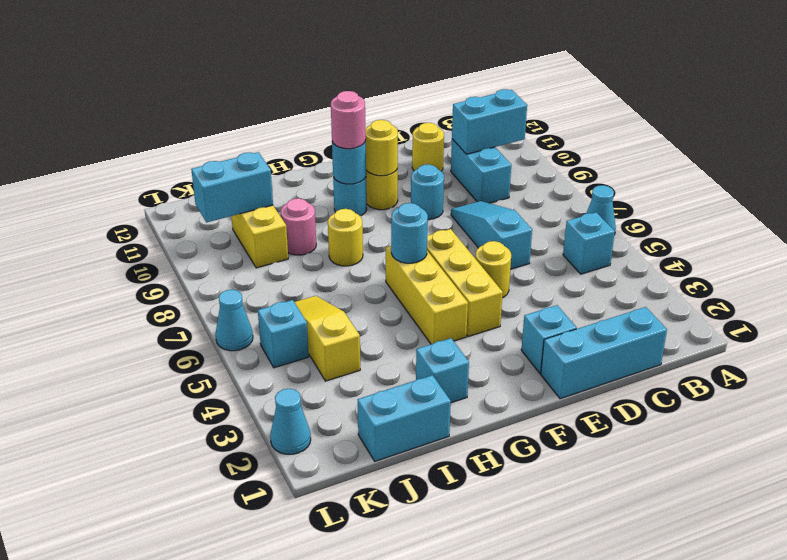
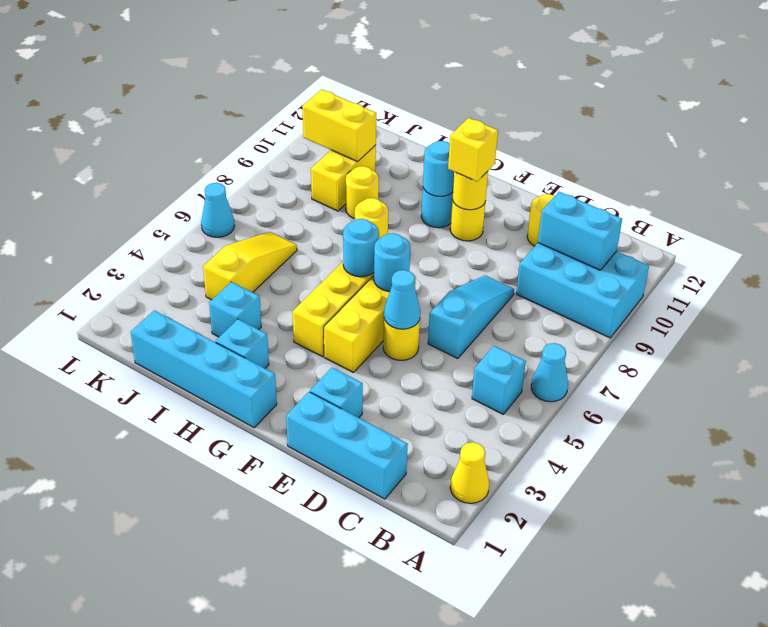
none -> yellow cone A2 level 1
cyan brick C9:C10 level 1 -> cyan brick A9:C10 level 1
cyan round brick E9 level 1 -> cyan round brick F6 level 2
none -> yellow brick F10 level 3
pink round brick G10 level 3 -> none
cyan brick I1:J1 level 1 -> cyan brick G1:J1 level 1
pink round brick I9 level 1 -> yellow round brick I9 level 1
cyan brick J10:K10 level 2 -> yellow brick J10:K10 level 2
cyan brick K5 level 1 -> cyan brick I3 level 1
cyan cone L2 level 1 -> cyan cone E5 level 2

